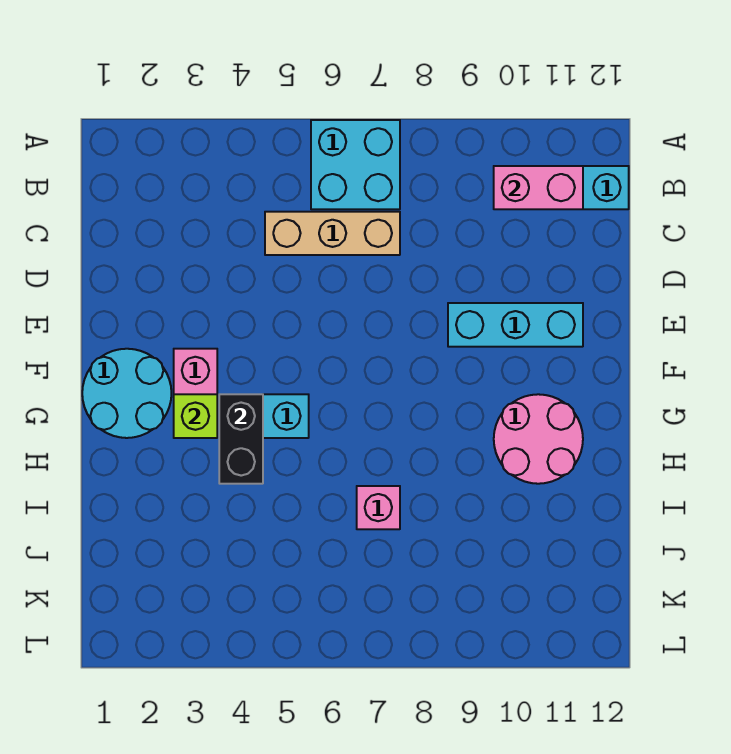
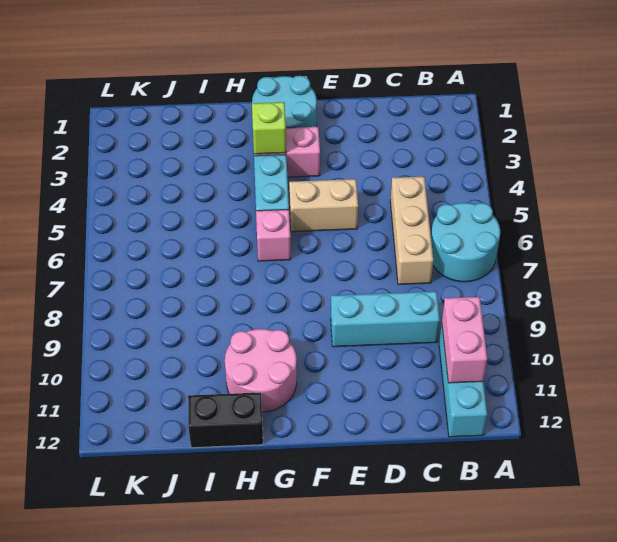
cyan brick A6:B7 level 1 -> cyan round brick A6:B7 level 1
none -> tan brick E5:F5 level 1
cyan brick E9:E11 level 1 -> cyan brick C9:E9 level 1
black brick G4:H4 level 2 -> black brick H12:I12 level 1
pink brick I7 level 1 -> pink brick G6 level 1

